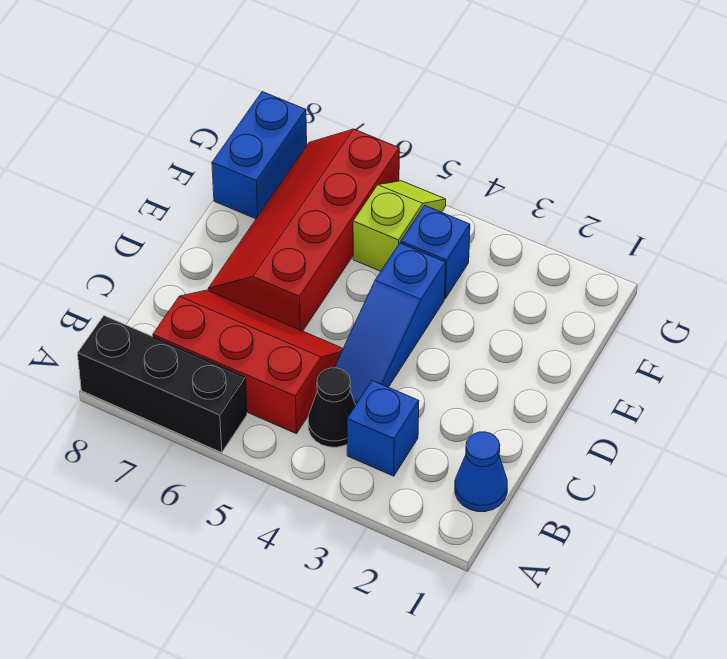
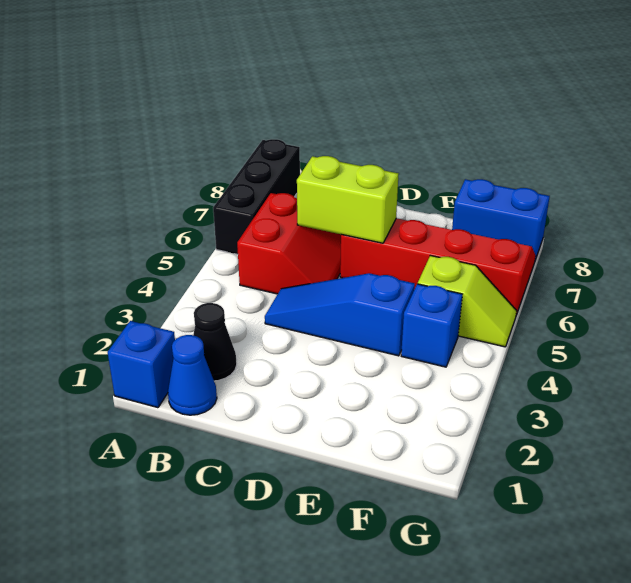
blue brick B3 level 1 -> blue brick A1 level 1
black cone B4 level 1 -> black cone B2 level 1
red slope B5:C7 level 1 top B -> red slope B5:C6 level 1 top B
none -> lime brick C6:D6 level 2

